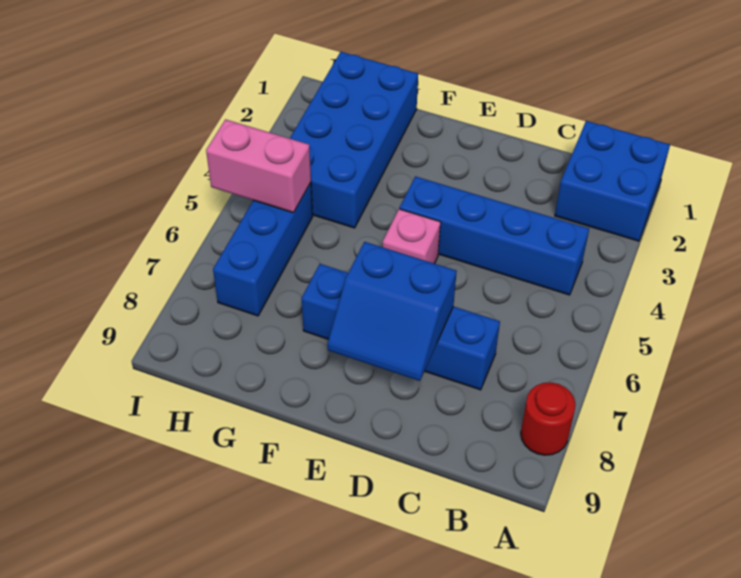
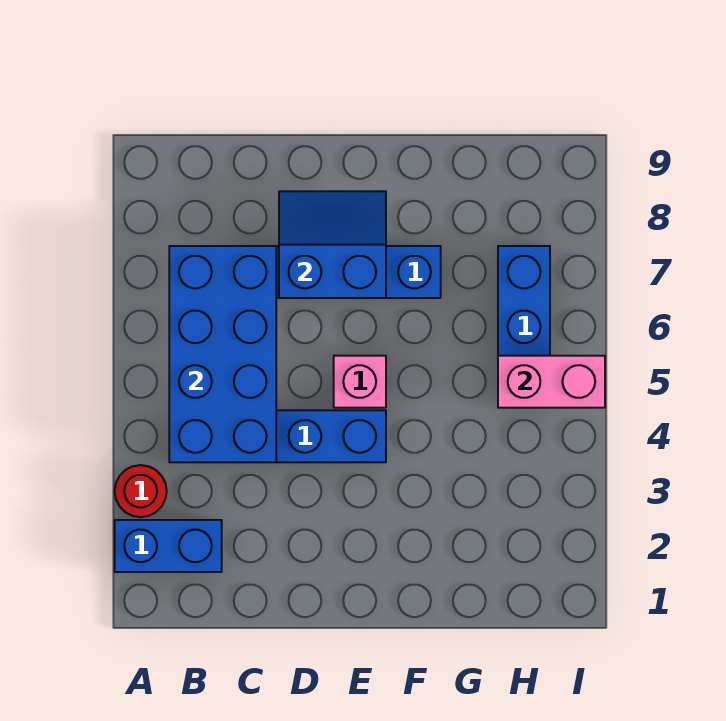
blue brick A1:B2 level 1 -> blue brick A2:B2 level 1
red round brick A8 level 1 -> red round brick A3 level 1
blue brick G1:H4 level 1 -> blue brick B4:C7 level 2

